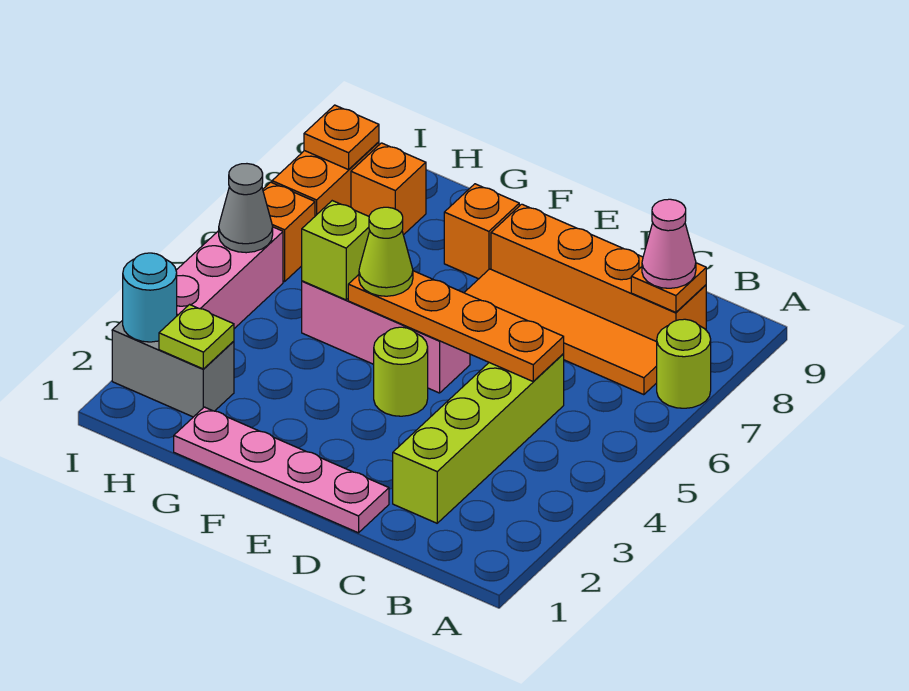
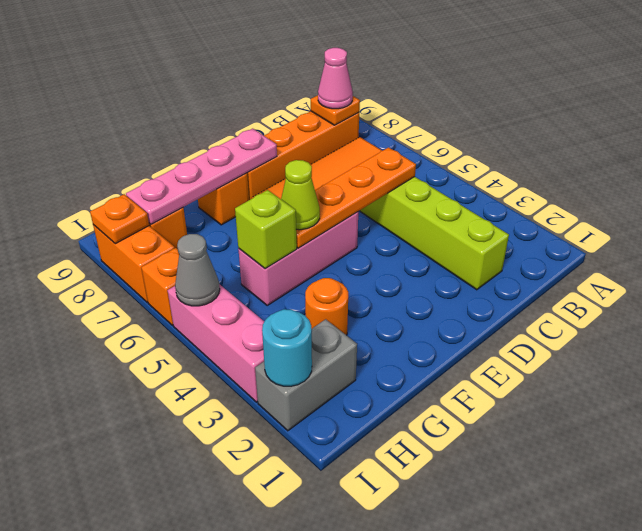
lime round brick A7 level 1 -> none
pink plate D1:G1 level 1 -> pink plate E8:H8 level 2
lime round brick E4 level 1 -> none
none -> orange round brick G3 level 1
lime plate H2 level 2 -> none

